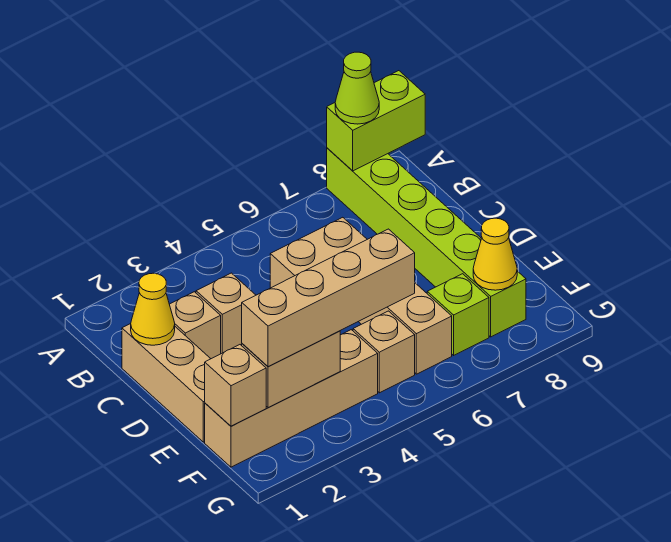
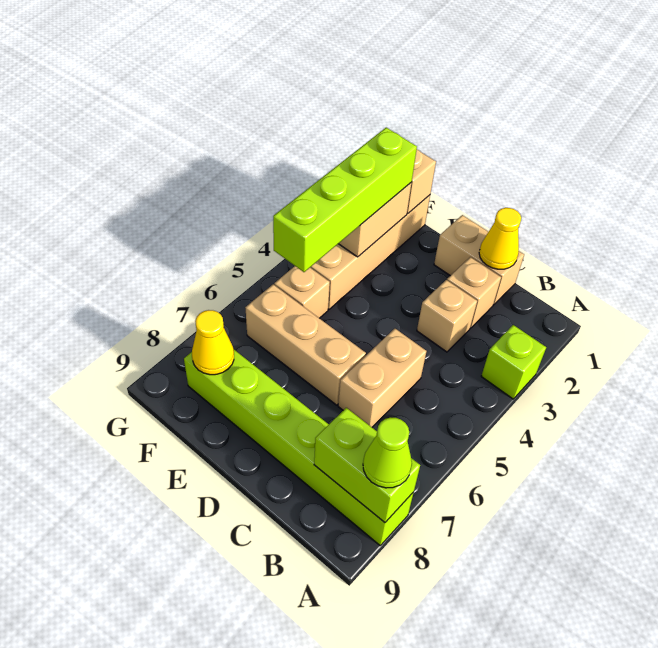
lime brick A8:A9 level 2 -> lime brick A8:B8 level 2
tan brick C1:E1 level 1 -> tan brick C1:D1 level 1
tan brick F2:F5 level 3 -> lime brick F2:F5 level 3
lime brick F7 level 1 -> lime brick A3 level 1

